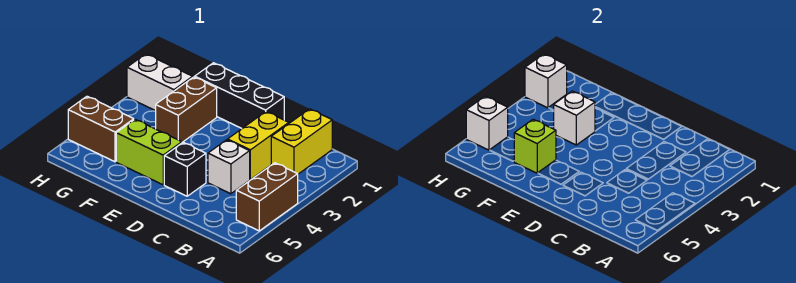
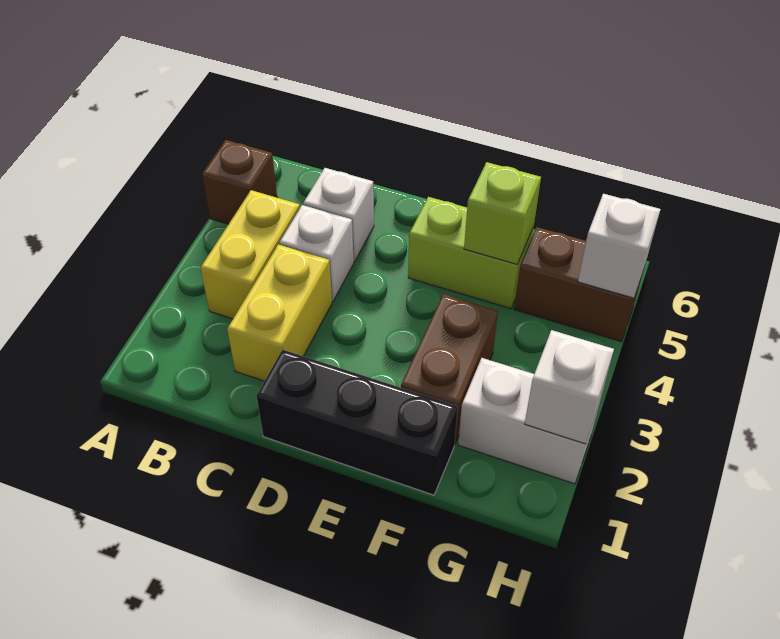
brown brick A4:A5 level 1 -> brown brick A5 level 1
yellow brick B1:B2 level 1 -> yellow brick B3:B4 level 1
black brick D5 level 1 -> none
white brick F3 level 2 -> white brick C5 level 1

